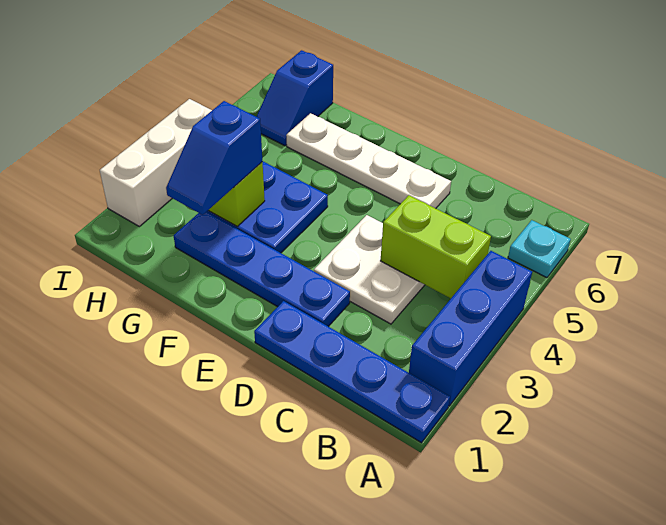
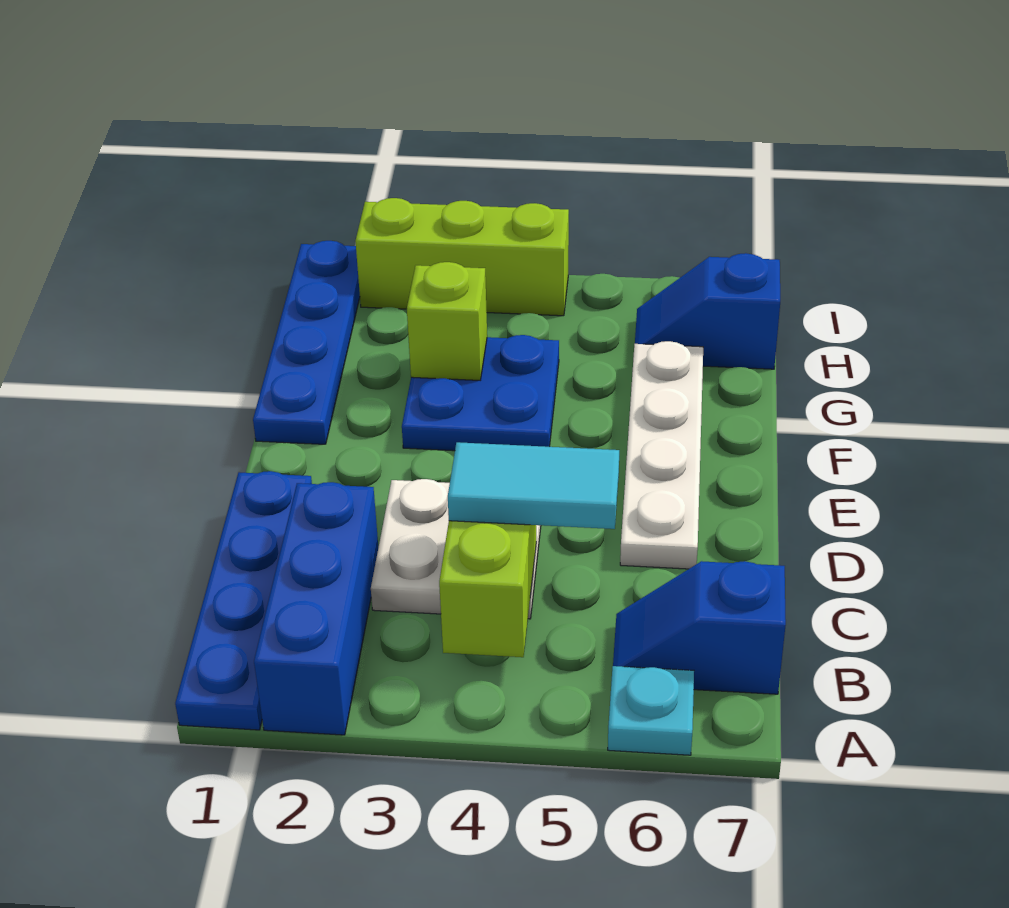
blue brick A2:A4 level 1 -> blue brick A2:C2 level 1
none -> cyan tile C4:C5 level 3
blue plate D2:G2 level 1 -> blue plate F1:I1 level 1
blue slope G2:G3 level 3 top 3 -> blue slope B6:B7 level 1 top 7
white brick I2:I4 level 1 -> lime brick I2:I4 level 1

